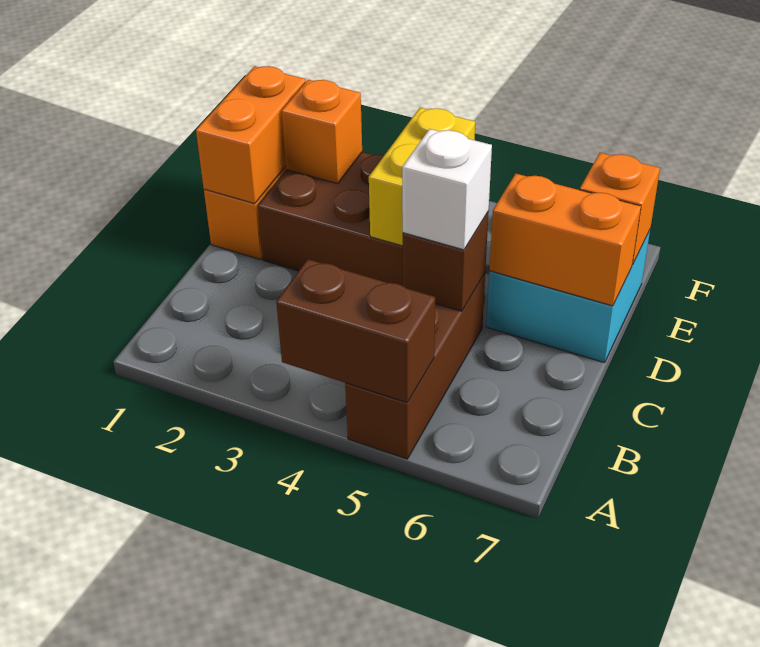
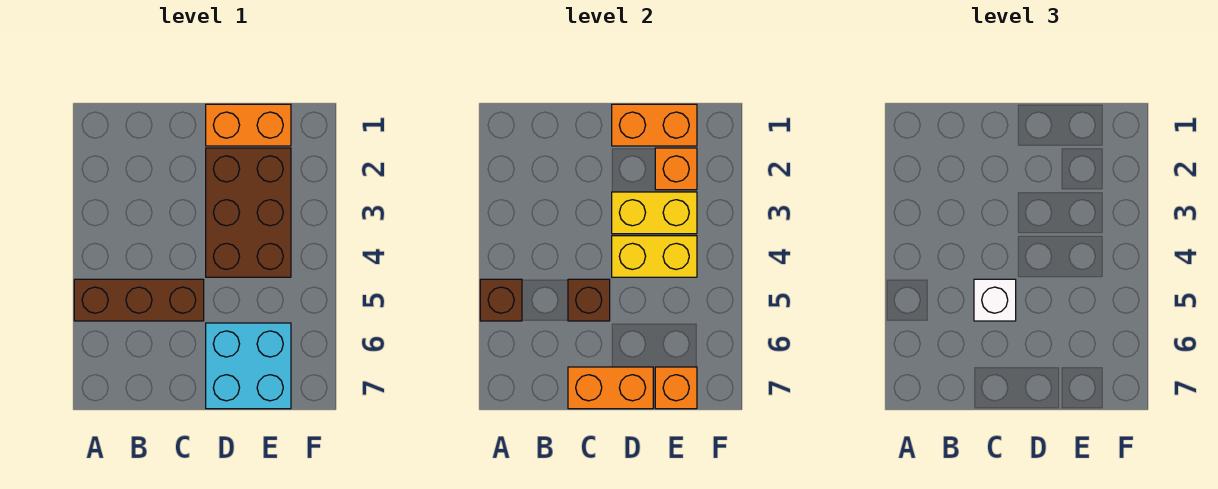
brown brick A4:A5 level 2 -> brown brick A5 level 2
none -> yellow brick D3:E3 level 2
orange brick D6:D7 level 2 -> orange brick C7:D7 level 2

